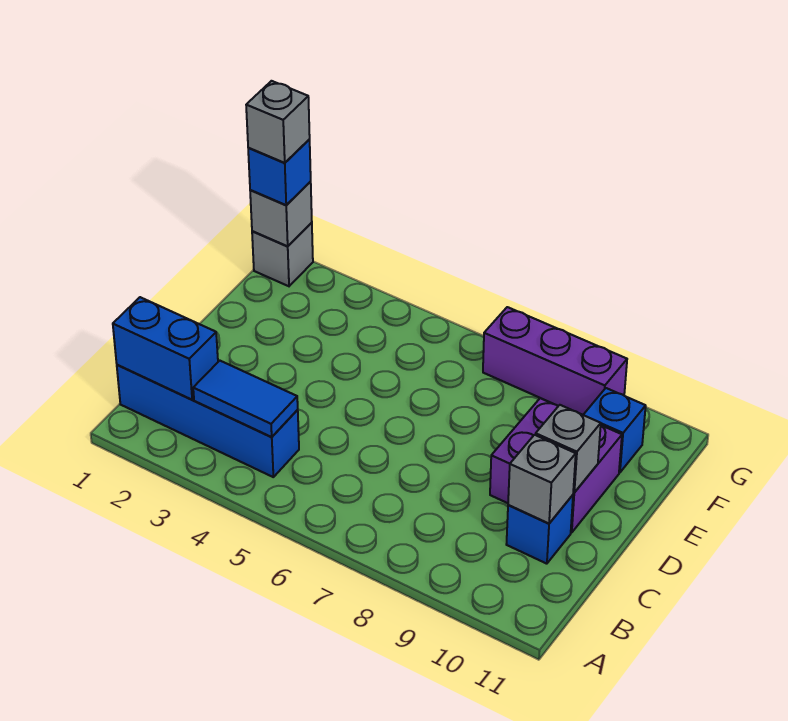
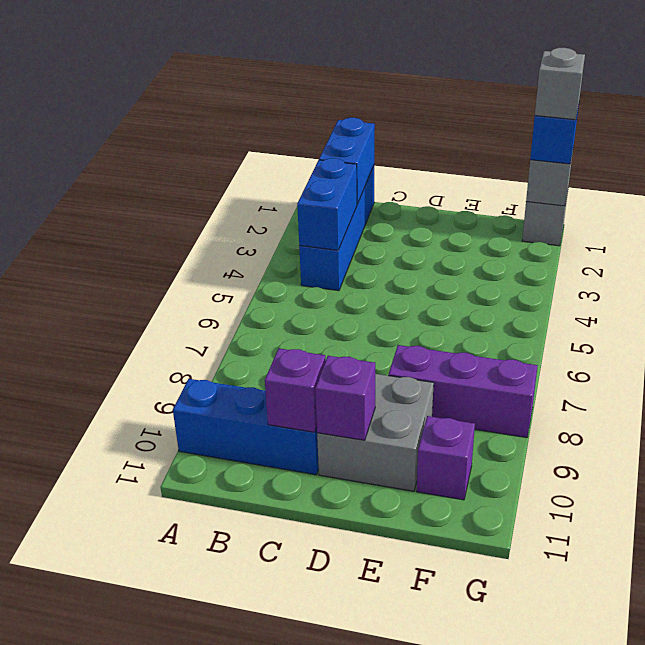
blue tile B3:B4 level 2 -> blue brick B3:B4 level 2
blue brick C10 level 1 -> blue brick A10:C10 level 1
grey brick C10 level 2 -> purple brick C10 level 2
purple brick D9:E10 level 1 -> grey brick D9:E10 level 1
grey brick D10 level 2 -> purple brick D10 level 2
blue brick F10 level 1 -> purple brick F10 level 1
purple brick G7:G9 level 1 -> purple brick E8:G8 level 1

